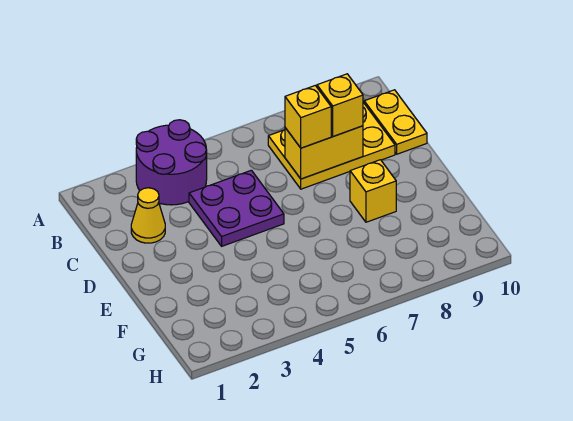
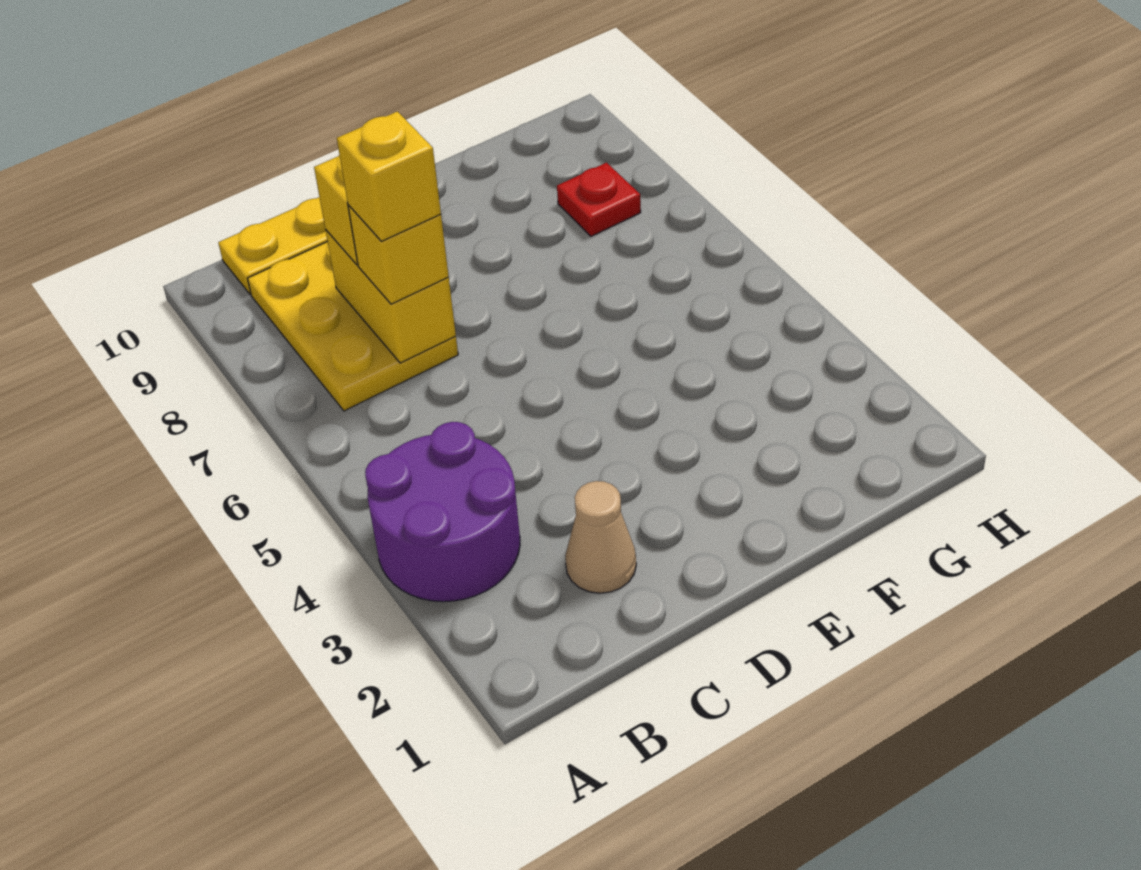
yellow cone C2 level 1 -> tan cone C2 level 1
purple plate C4:D5 level 1 -> none
yellow brick E8 level 1 -> yellow brick C7 level 4
none -> red plate G8 level 1

